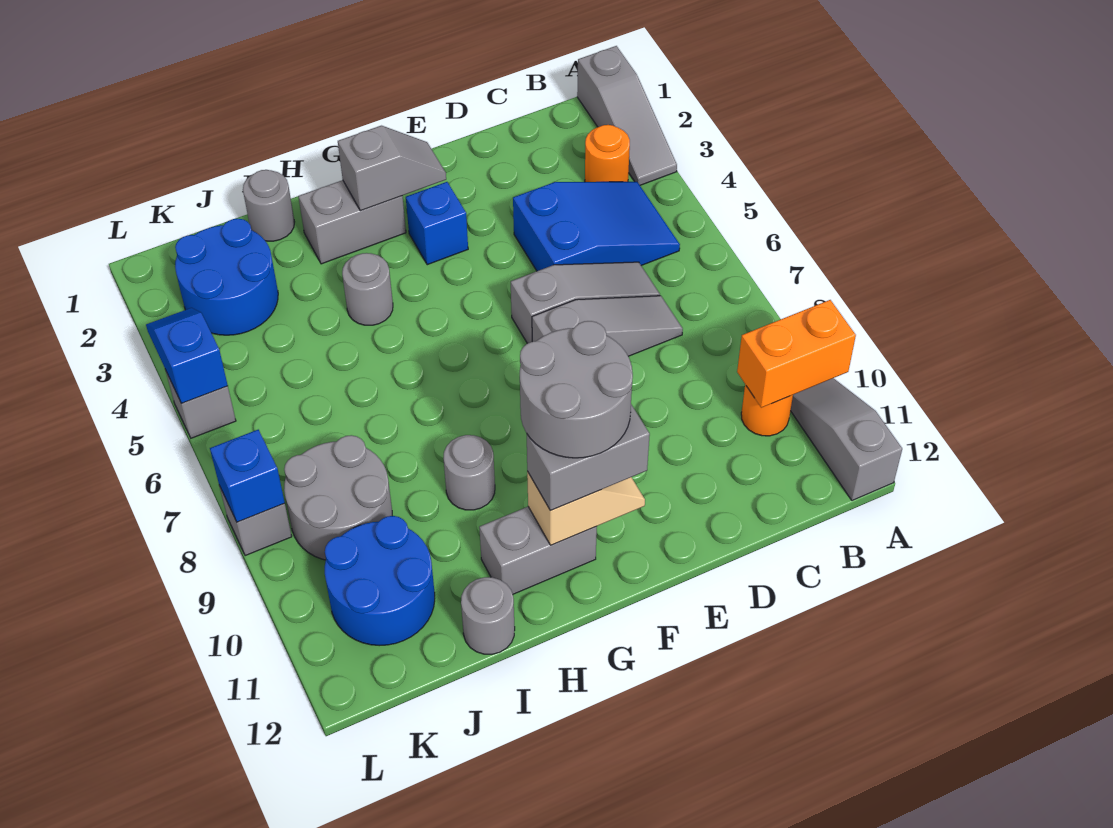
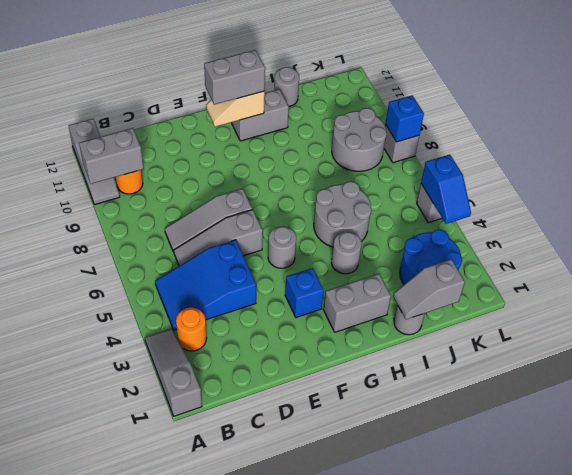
orange brick A10:B10 level 2 -> grey brick A10:B10 level 2
grey slope F2:G2 level 2 top G -> grey slope I1:J1 level 2 top J
grey round brick F10:G11 level 4 -> grey round brick H5:I6 level 1
grey round brick H9 level 1 -> grey round brick F5 level 1
blue round brick J10:K11 level 1 -> none

